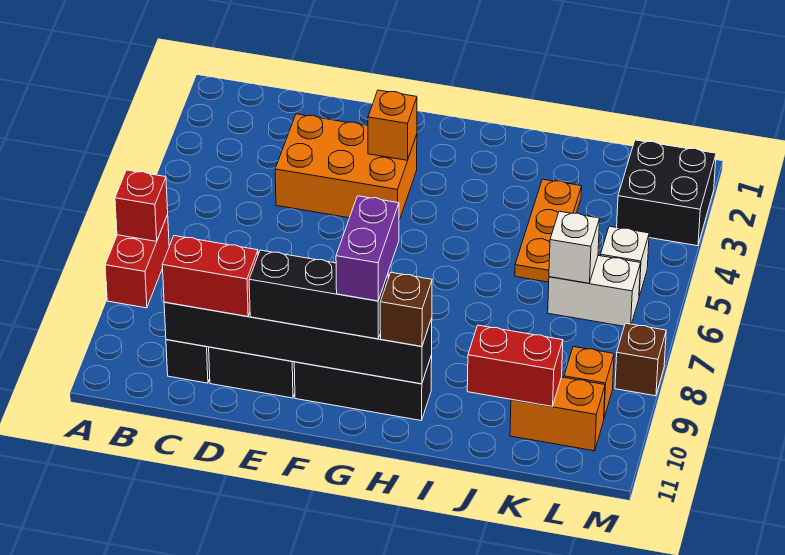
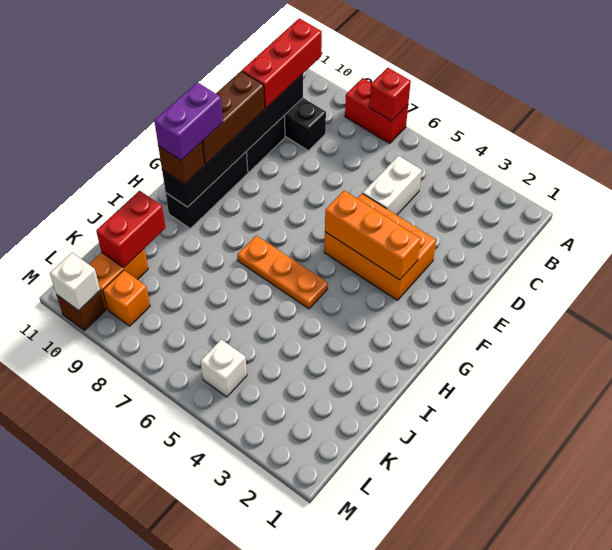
red brick C10:D10 level 3 -> red brick B10:D10 level 3
orange brick D3:F4 level 1 -> orange brick E3:F5 level 1
black brick E10:G10 level 3 -> brown brick E10:G10 level 3
orange brick F3 level 2 -> orange brick F3:F5 level 2
purple brick G9:G10 level 4 -> purple brick G10:H10 level 4
orange plate J3:J5 level 1 -> orange plate H5:H7 level 1
white brick K6:L6 level 1 -> white brick C5:D5 level 1
white brick K6 level 2 -> white brick M10 level 2
black brick L2:M3 level 1 -> none
brown brick M8 level 1 -> brown brick M10 level 1

